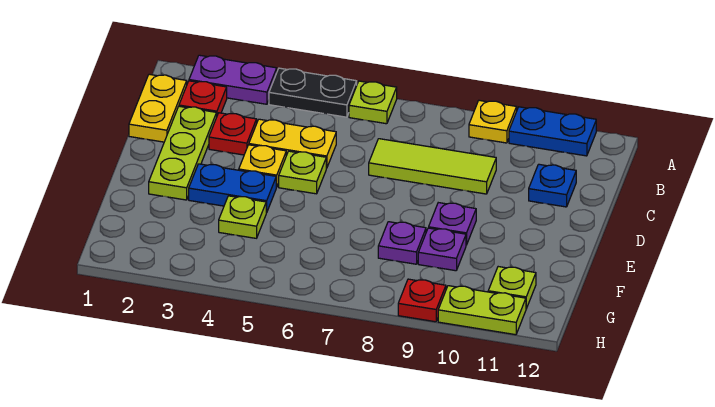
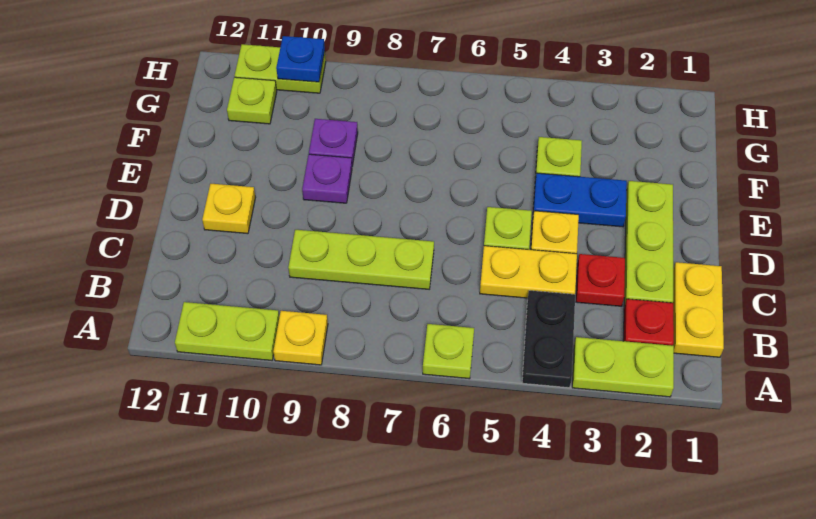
purple plate A2:A3 level 1 -> lime plate A2:A3 level 1
black plate A4:A5 level 1 -> black plate A4:B4 level 1
blue plate A10:A11 level 1 -> lime plate A10:A11 level 1
lime tile C7:C9 level 1 -> lime plate C7:C9 level 1
blue plate C11 level 1 -> blue plate H10 level 2
none -> yellow plate D11 level 1
purple plate F8 level 1 -> none
red plate H9 level 1 -> none

